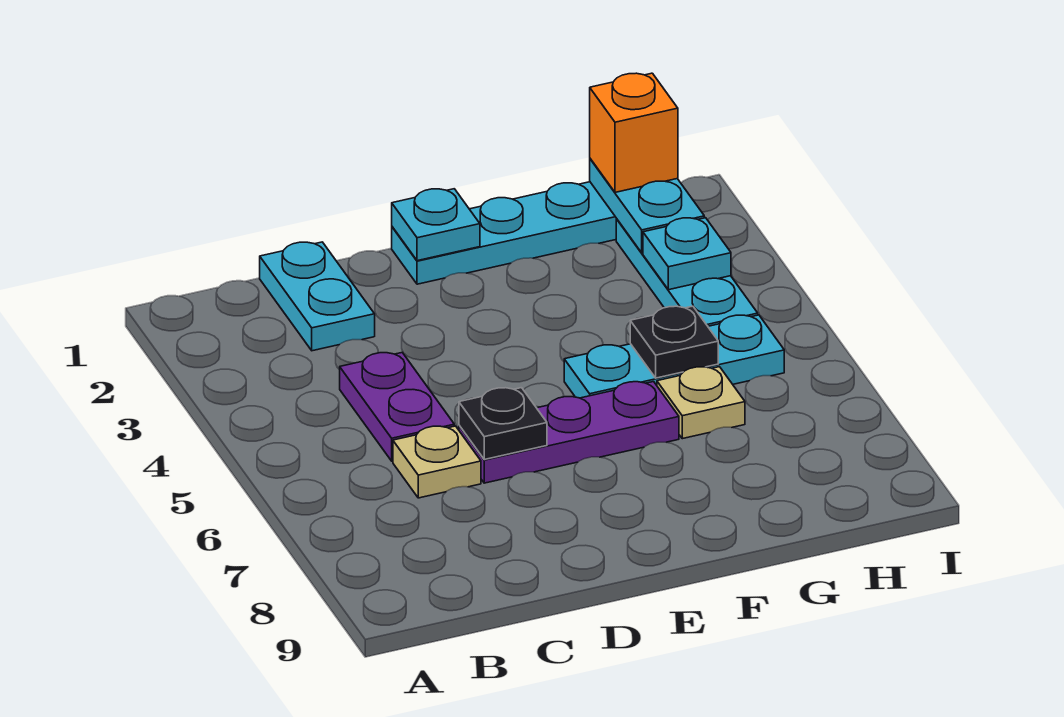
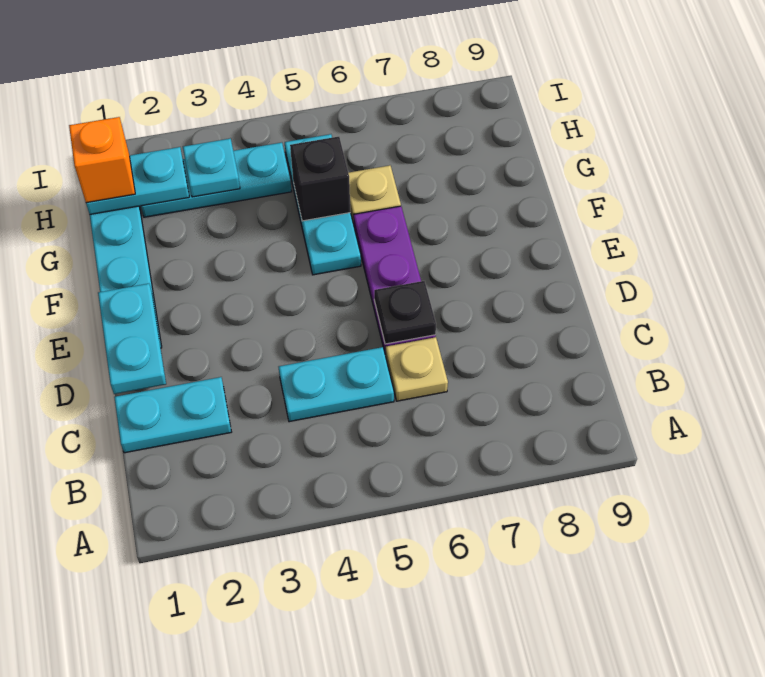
purple plate C4:C5 level 1 -> cyan plate C4:C5 level 1
cyan plate E1 level 2 -> cyan plate D1:E1 level 2
black plate G5 level 2 -> black brick G5 level 2

